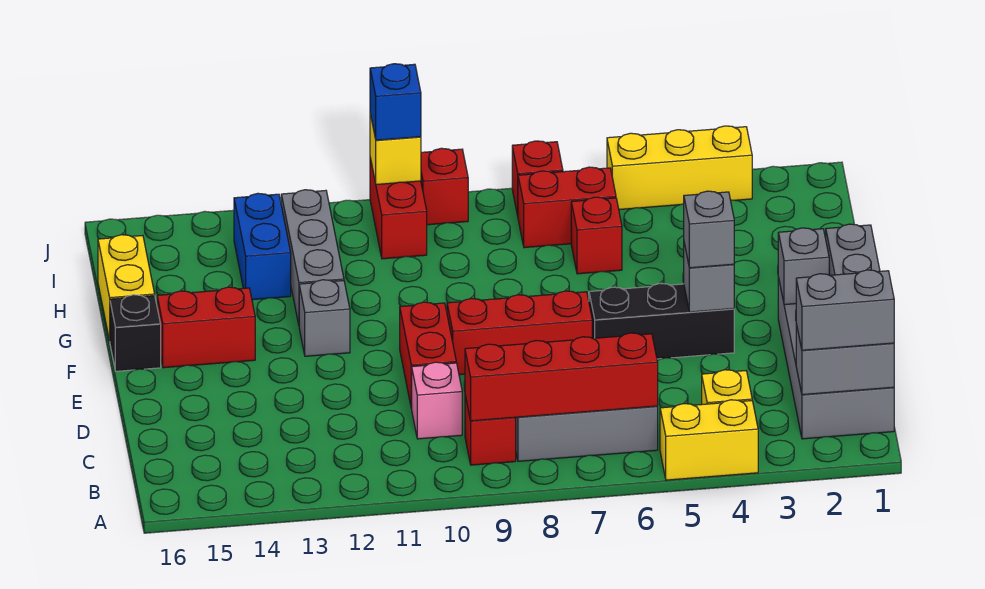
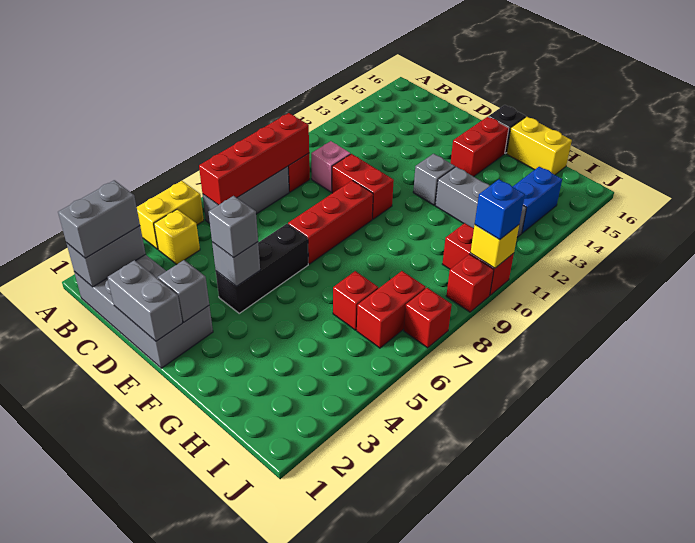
blue brick H13:I13 level 1 -> blue brick I13:I14 level 1
yellow brick J3:J5 level 1 -> none

